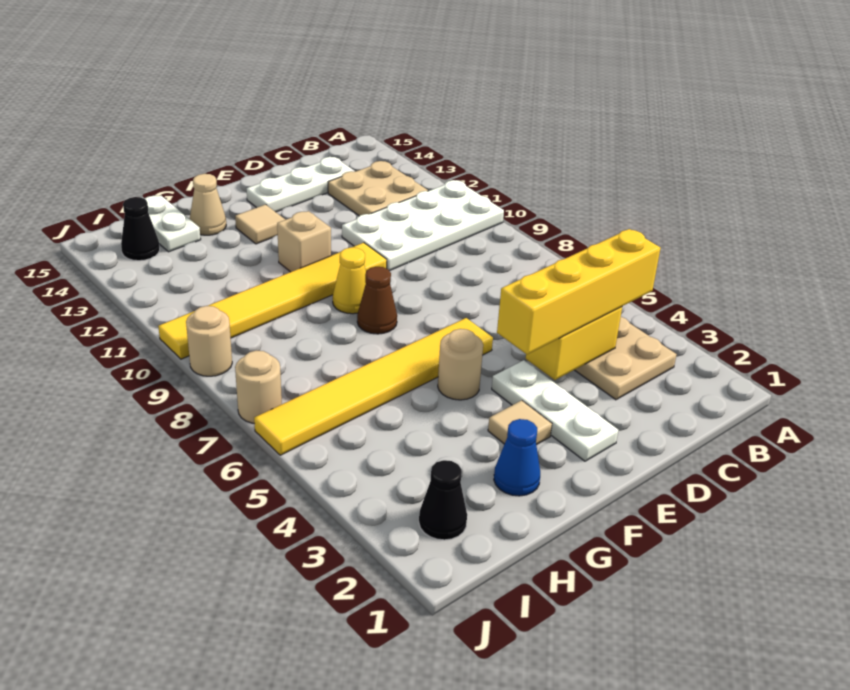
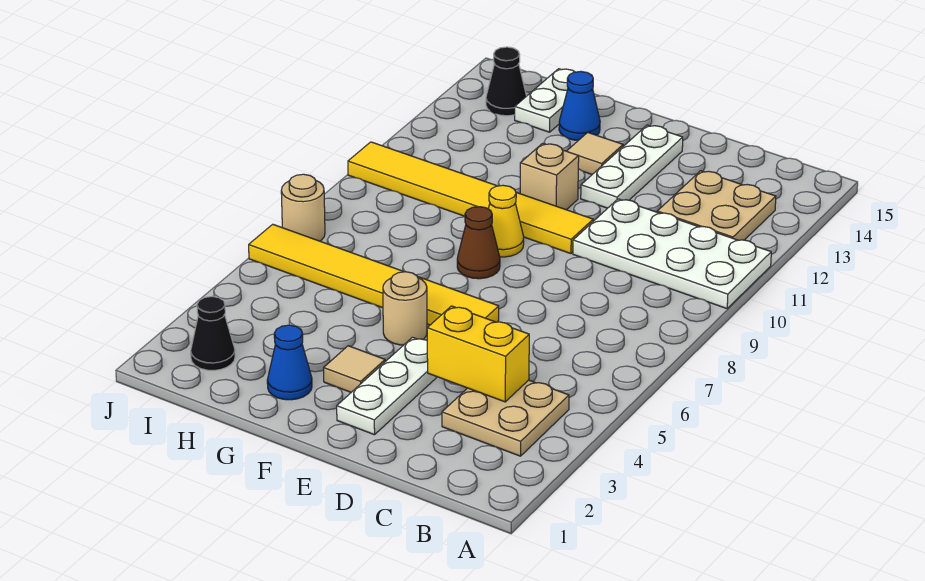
yellow brick B4:E4 level 3 -> none
white plate C14:E14 level 1 -> white plate E12:E14 level 1
tan cone G14 level 1 -> blue cone G14 level 1
tan round brick J9 level 1 -> none

